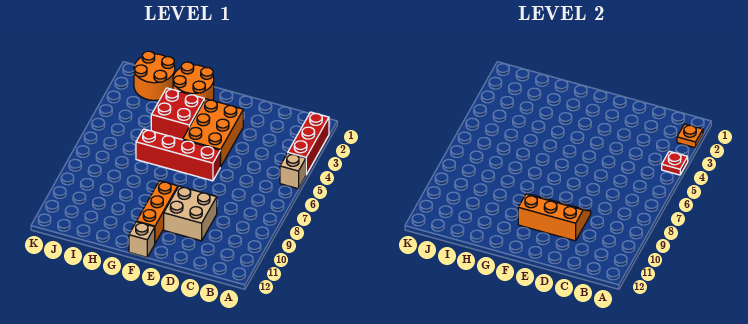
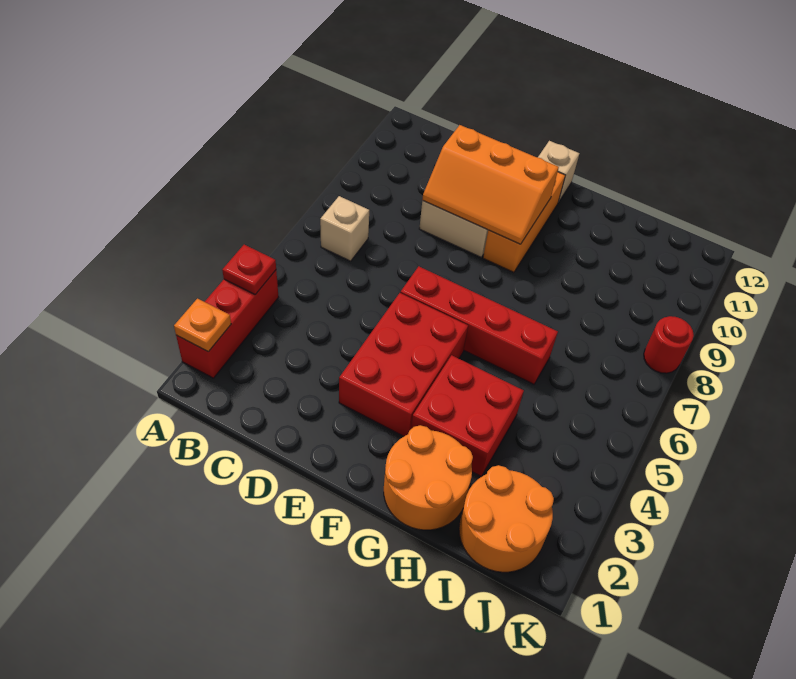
tan brick A5 level 1 -> tan brick B7 level 1
orange brick E3:F5 level 1 -> red brick E3:F5 level 1
none -> red round brick K8 level 1

